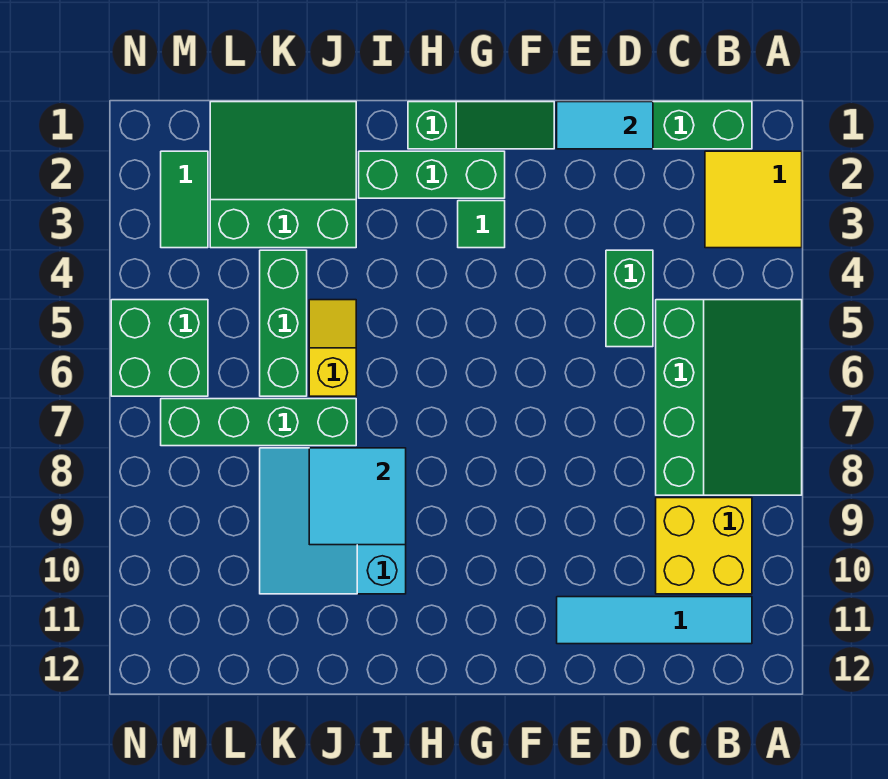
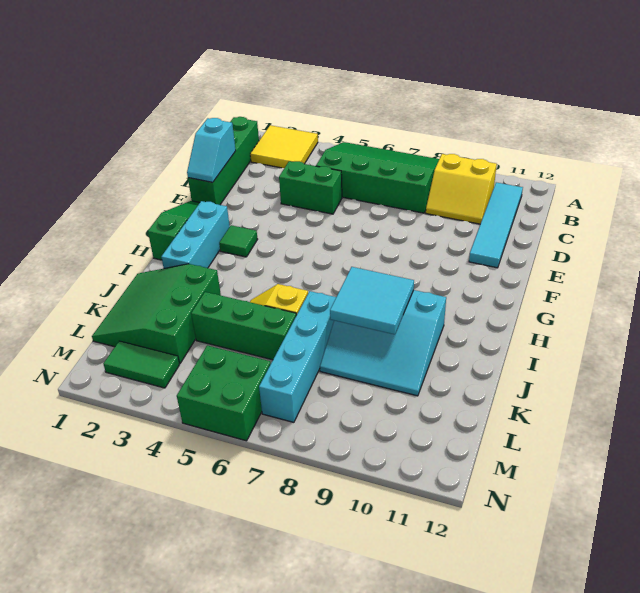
yellow brick B9:C10 level 1 -> yellow slope B9:C10 level 1 top B
cyan tile D1:E1 level 2 -> cyan slope D1:E1 level 2 top D
green brick G2:I2 level 1 -> cyan brick G2:I2 level 1
green brick J7:M7 level 1 -> cyan brick J7:M7 level 1

